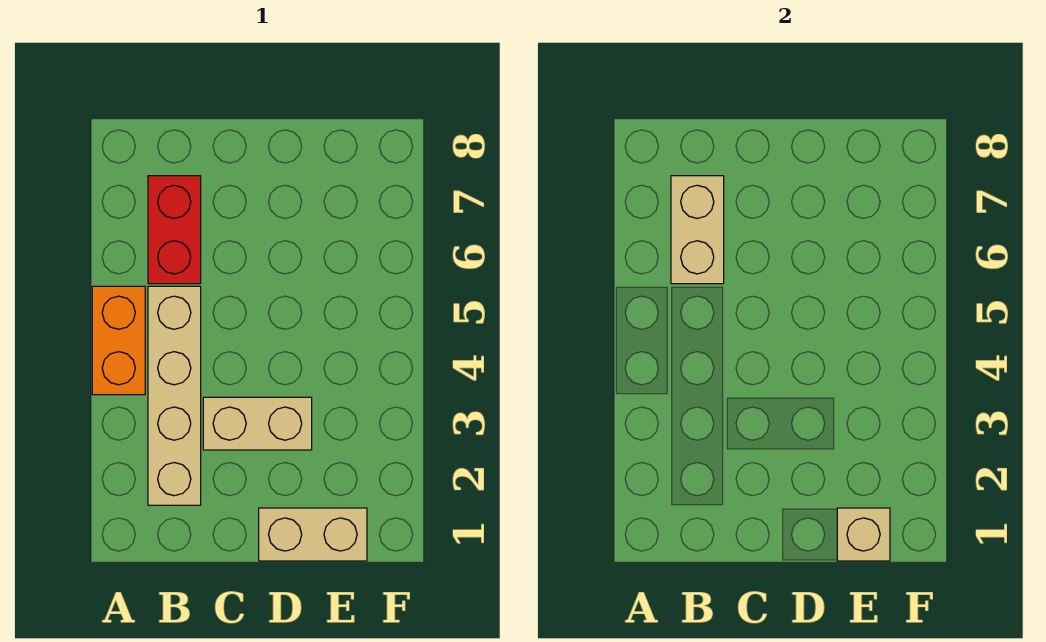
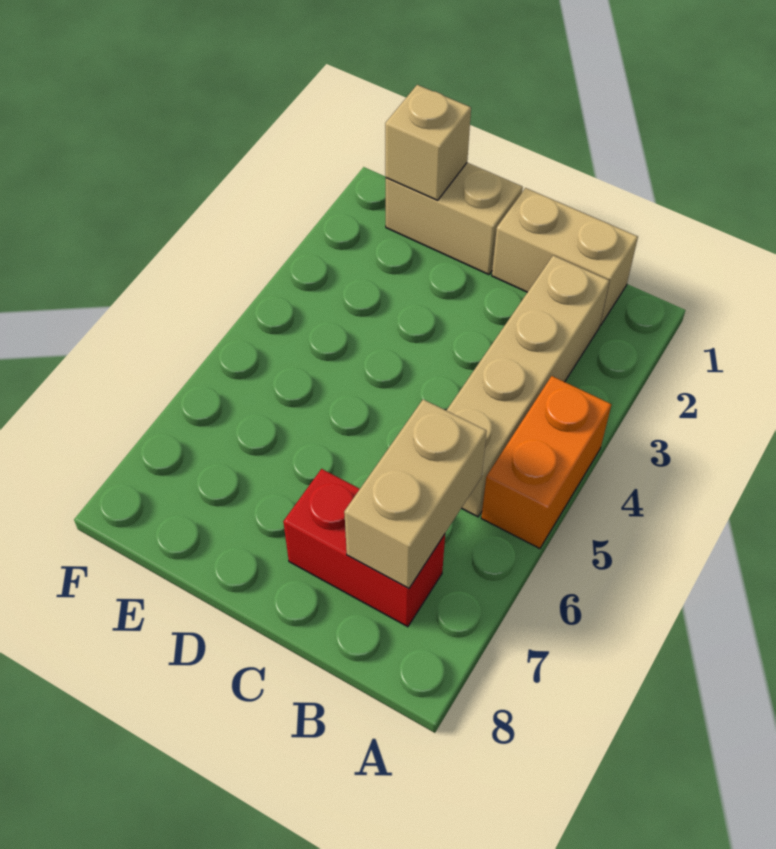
red brick B6:B7 level 1 -> red brick B7:C7 level 1
tan brick C3:D3 level 1 -> tan brick B1:C1 level 1

